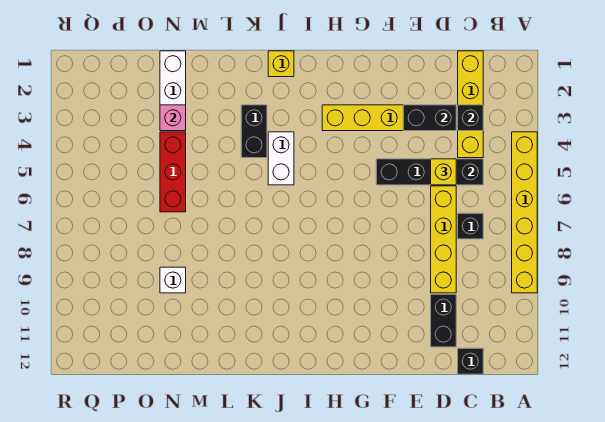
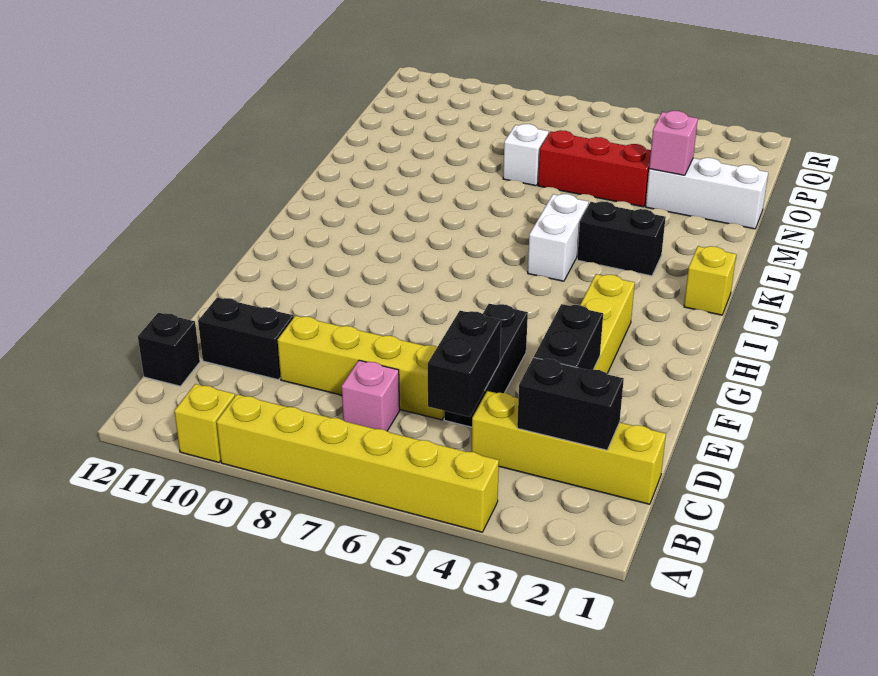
black brick C3 level 2 -> black brick C2:C3 level 2
black brick C7 level 1 -> pink brick C7 level 1
yellow brick D5 level 3 -> yellow brick A10 level 1
white brick J4:J5 level 1 -> white brick J5:K5 level 1
white brick N9 level 1 -> white brick N7 level 1

